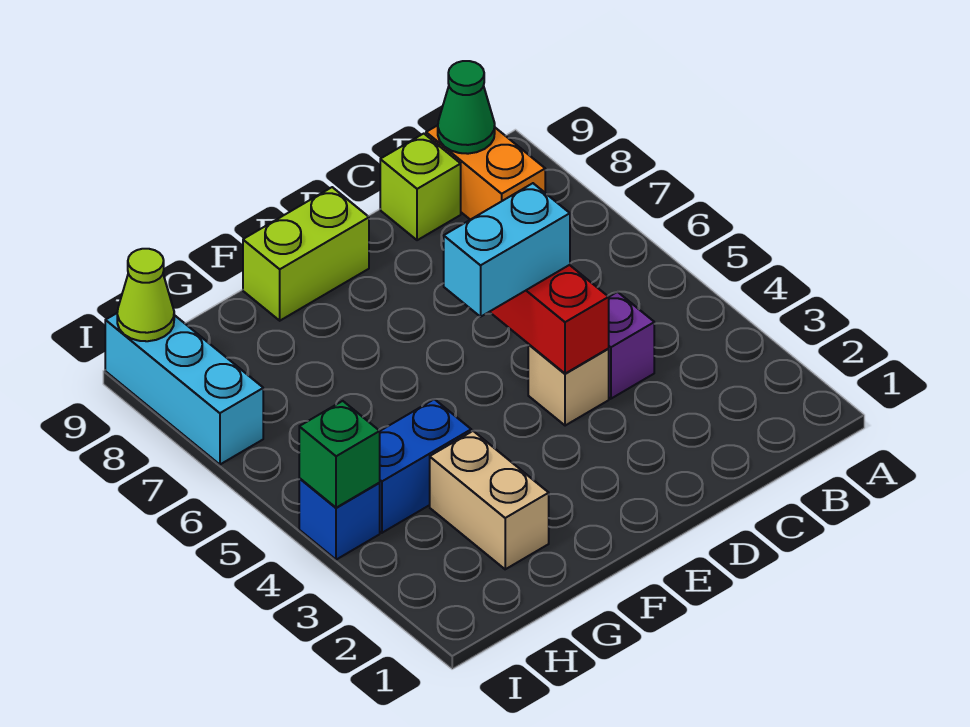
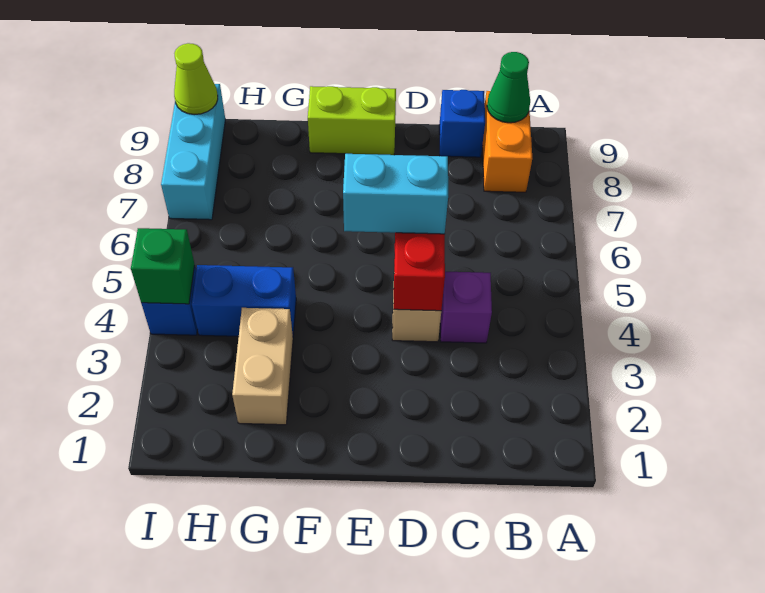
lime brick C9 level 1 -> blue brick C9 level 1

